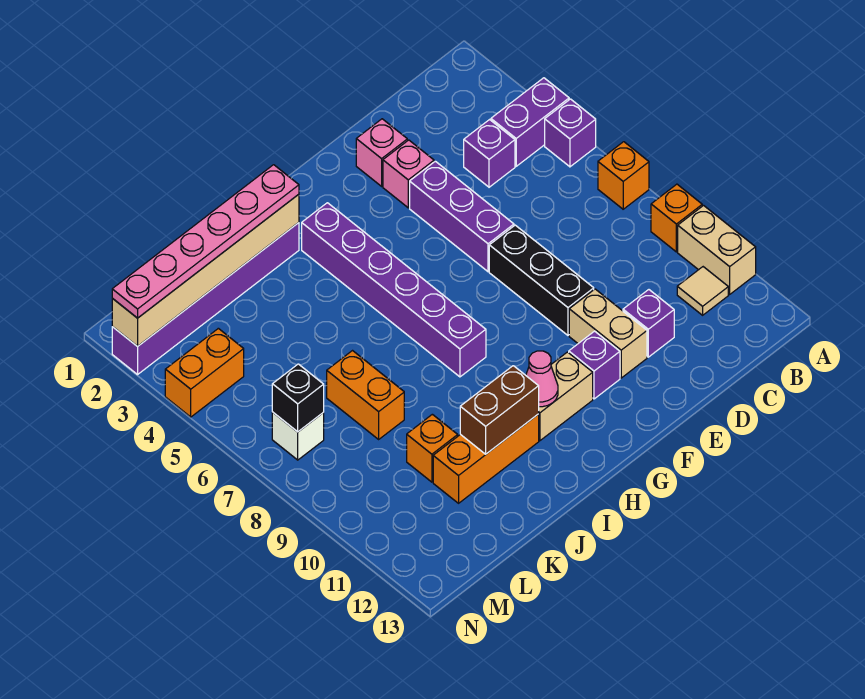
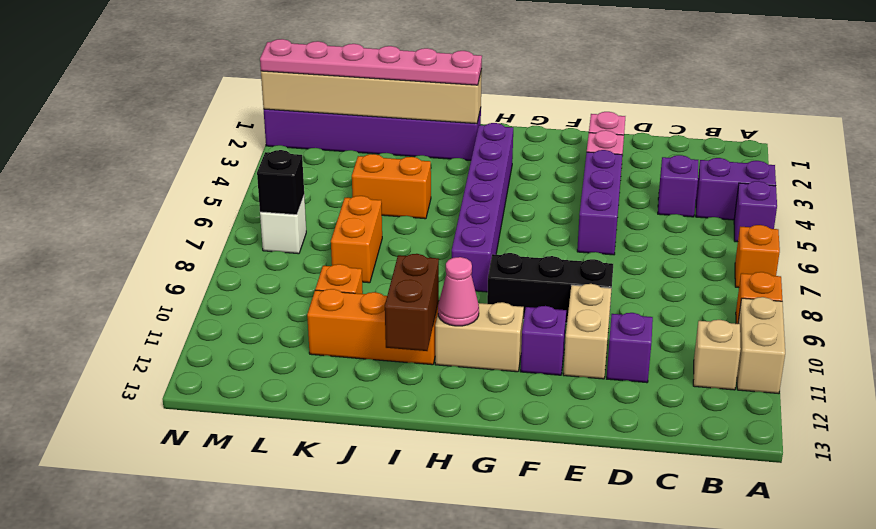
tan tile B11 level 1 -> tan brick B11 level 1
black brick E7:E9 level 1 -> black brick E9:G9 level 1
brown brick I11:J11 level 2 -> brown brick I11:I12 level 2
orange brick M4:N4 level 1 -> orange brick J5:K5 level 1

